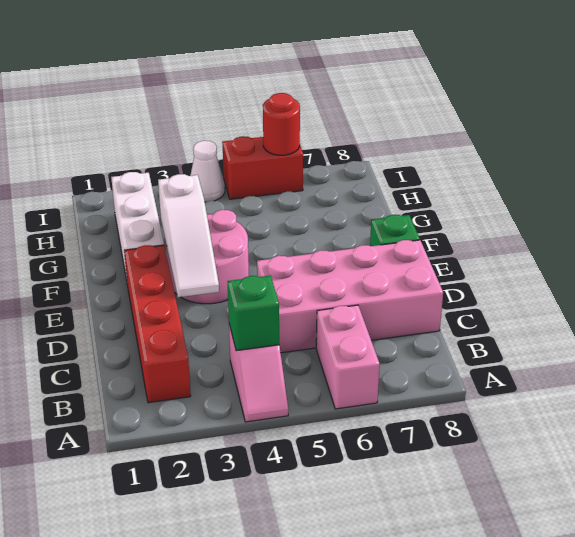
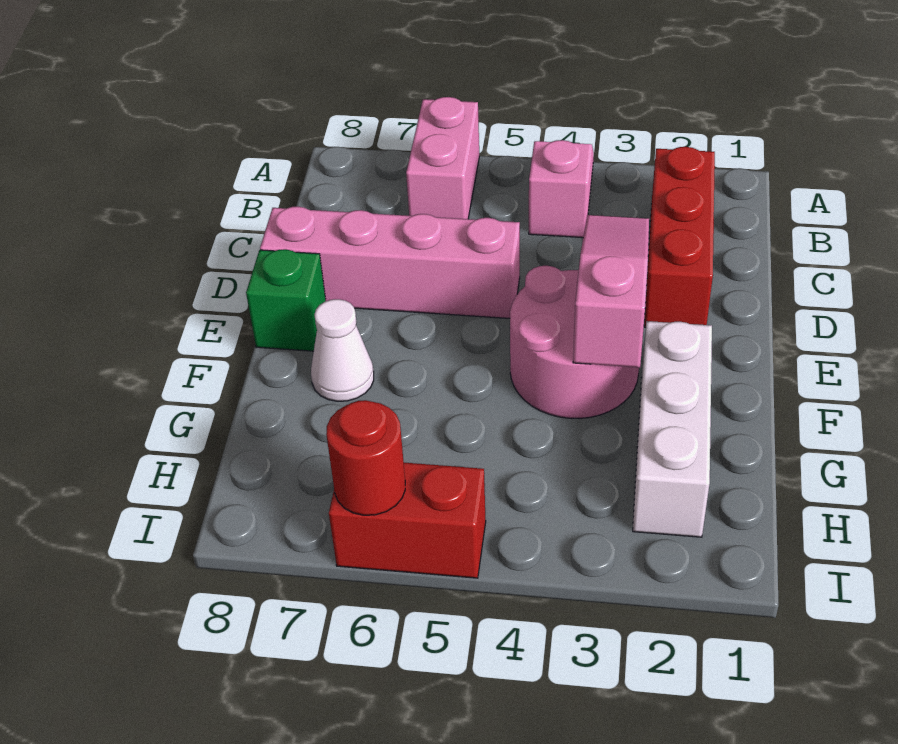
red brick B2:E2 level 1 -> red brick B2:D2 level 1
green brick B4 level 2 -> none
pink brick C5:D8 level 1 -> pink brick D5:D8 level 1
white slope D3:F3 level 2 top F -> pink slope D3:F3 level 2 top F
white cone I4 level 1 -> white cone F7 level 1

